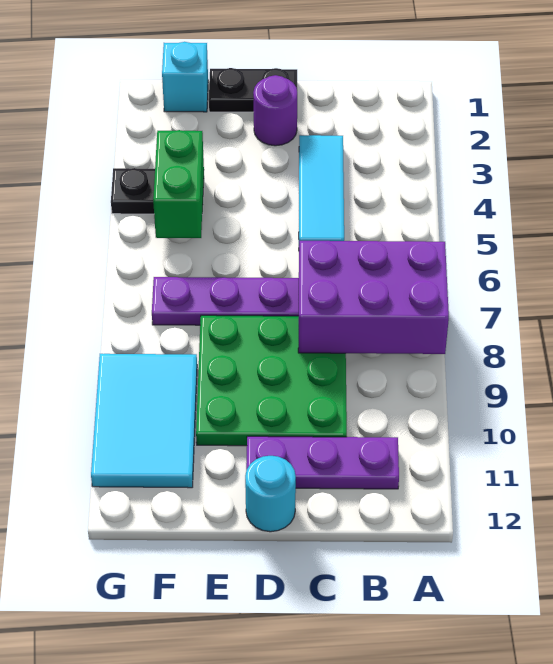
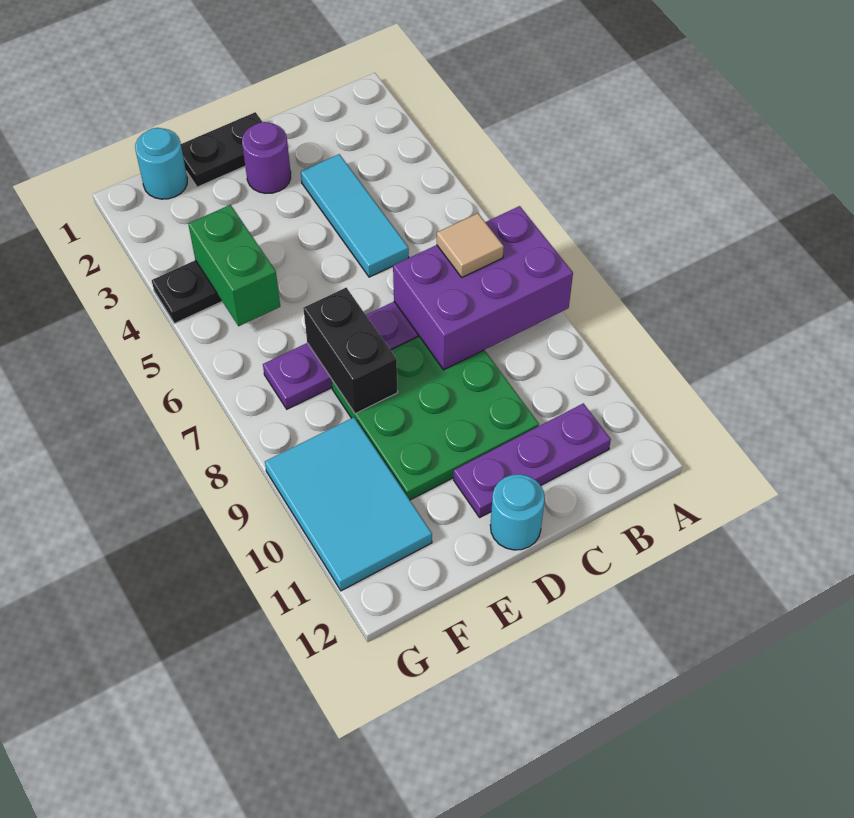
none -> tan tile B7 level 3
none -> black brick E7:E8 level 2
cyan brick F1 level 1 -> cyan round brick F1 level 1

